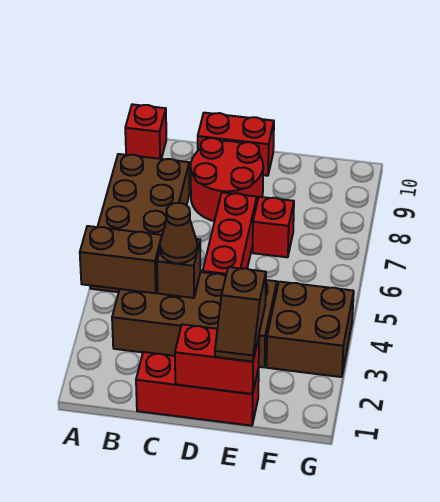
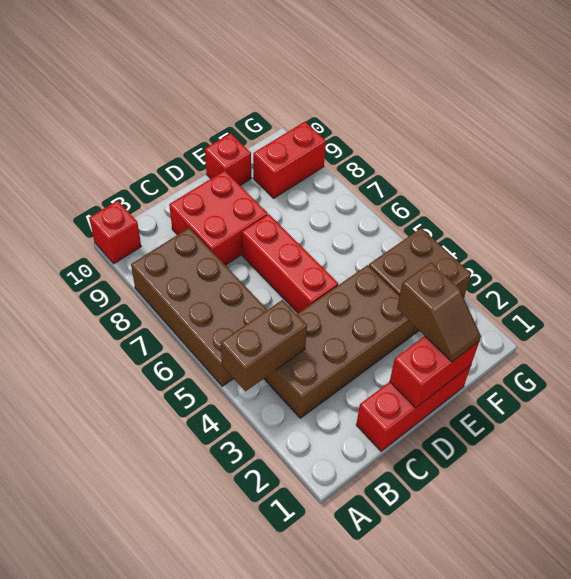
brown brick C4 level 2 -> none
brown cone C4 level 3 -> none
red round brick C8:D9 level 1 -> red brick C8:D9 level 1
red brick C10:D10 level 1 -> red brick F9:G9 level 1
red brick E7 level 1 -> red brick E10 level 1

